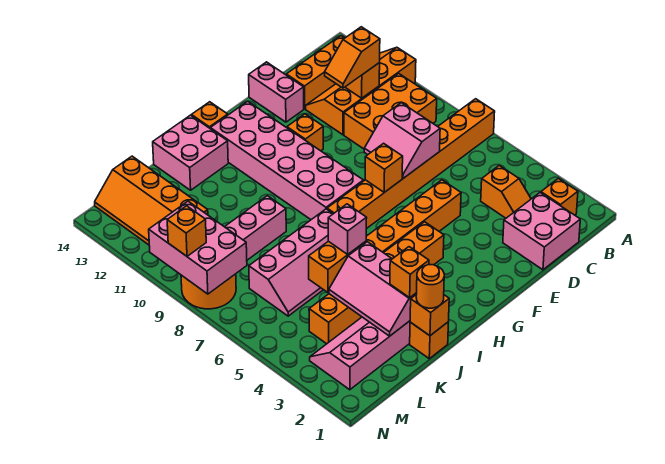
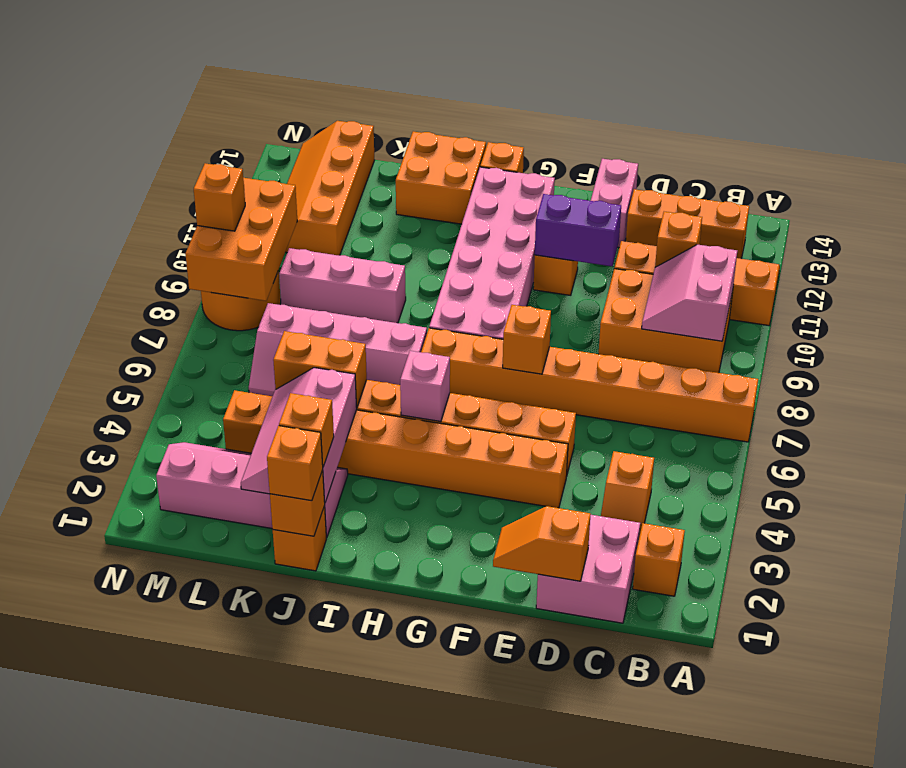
orange slope C11:D11 level 3 top C -> orange slope D1:E1 level 2 top D
pink slope D7:E8 level 2 top D -> pink slope B9:C10 level 2 top B
none -> purple brick E11:F11 level 2
orange brick G4:L4 level 1 -> orange brick E4:L4 level 1
pink brick I13:J14 level 1 -> orange brick I13:J14 level 1
orange round brick J1 level 3 -> orange brick J1 level 3
pink brick J5 level 3 -> pink brick H5 level 2
pink brick M8:N10 level 2 -> orange brick M8:N10 level 2

